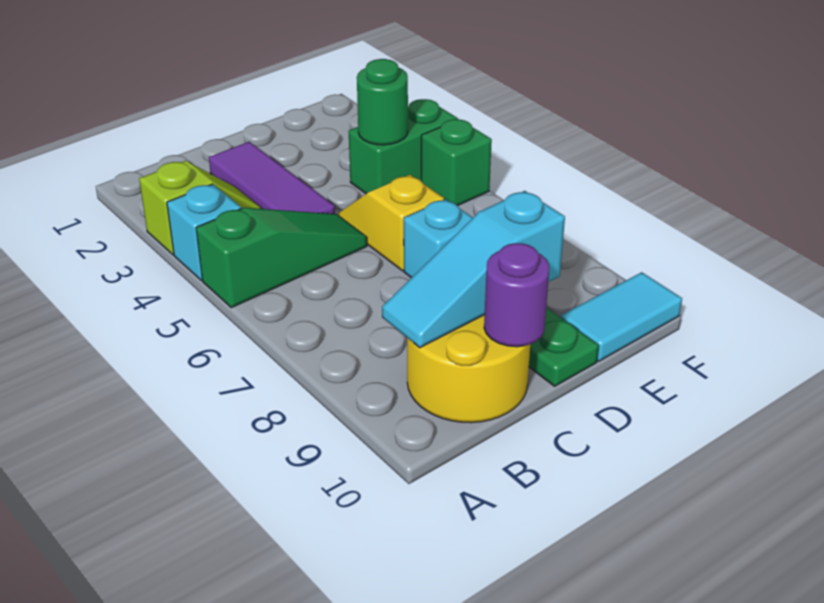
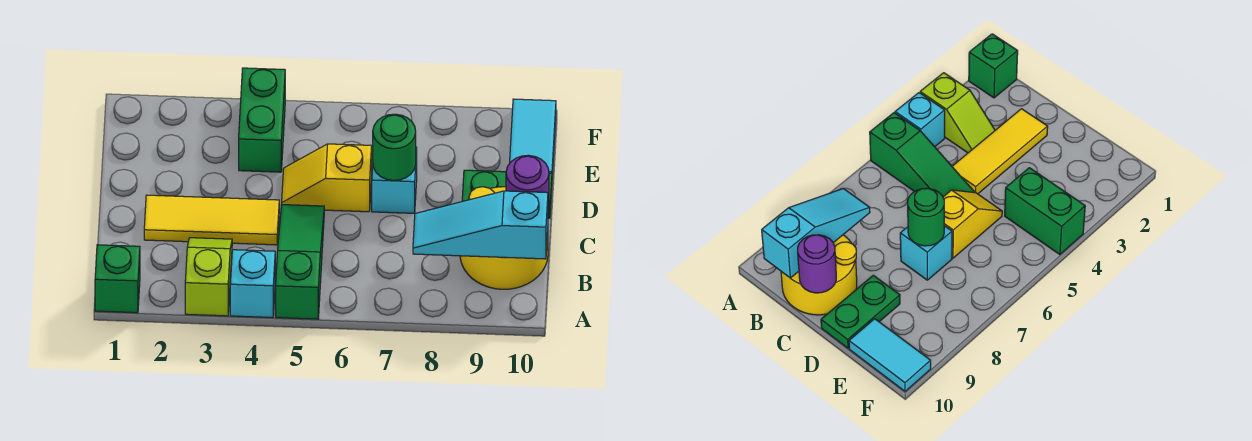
cyan slope B9:D9 level 2 top D -> cyan slope B8:B10 level 2 top 10
purple tile C2:C4 level 1 -> yellow tile C2:C4 level 1
green round brick E4 level 2 -> green round brick D7 level 2
green brick F5 level 1 -> green brick A1 level 1

